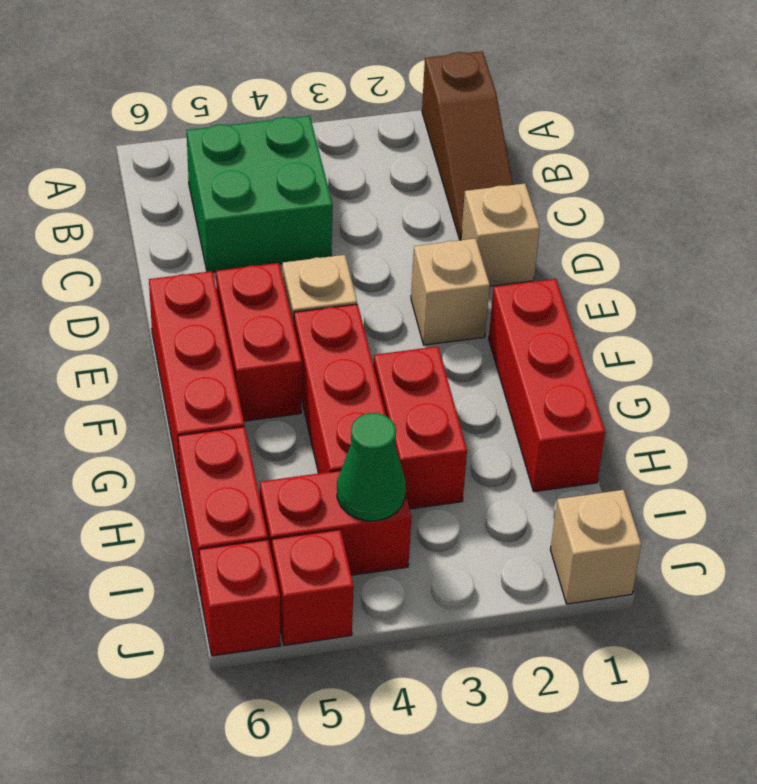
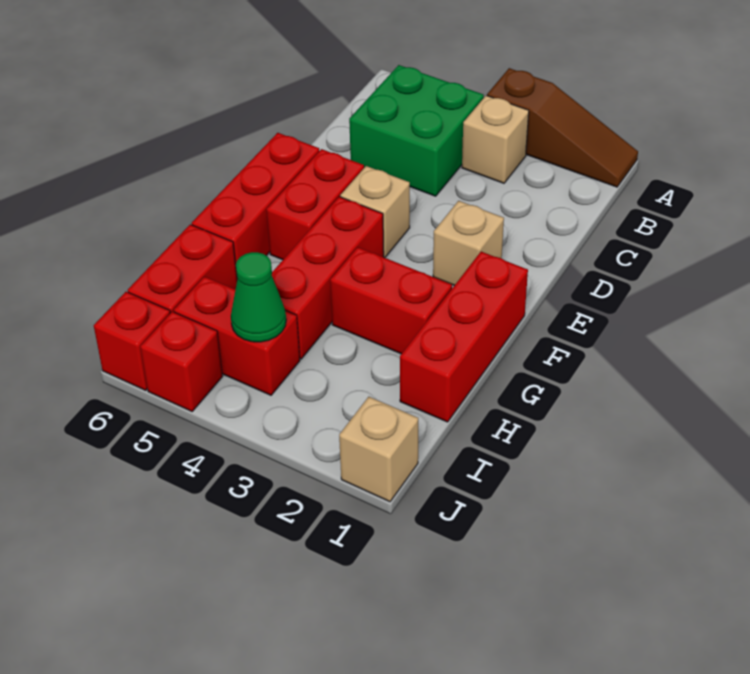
brown slope A1:C1 level 1 top A -> brown slope A1:A3 level 1 top 3
tan brick D1 level 1 -> tan brick B3 level 1
red brick G3:H3 level 1 -> red brick G2:G3 level 1

